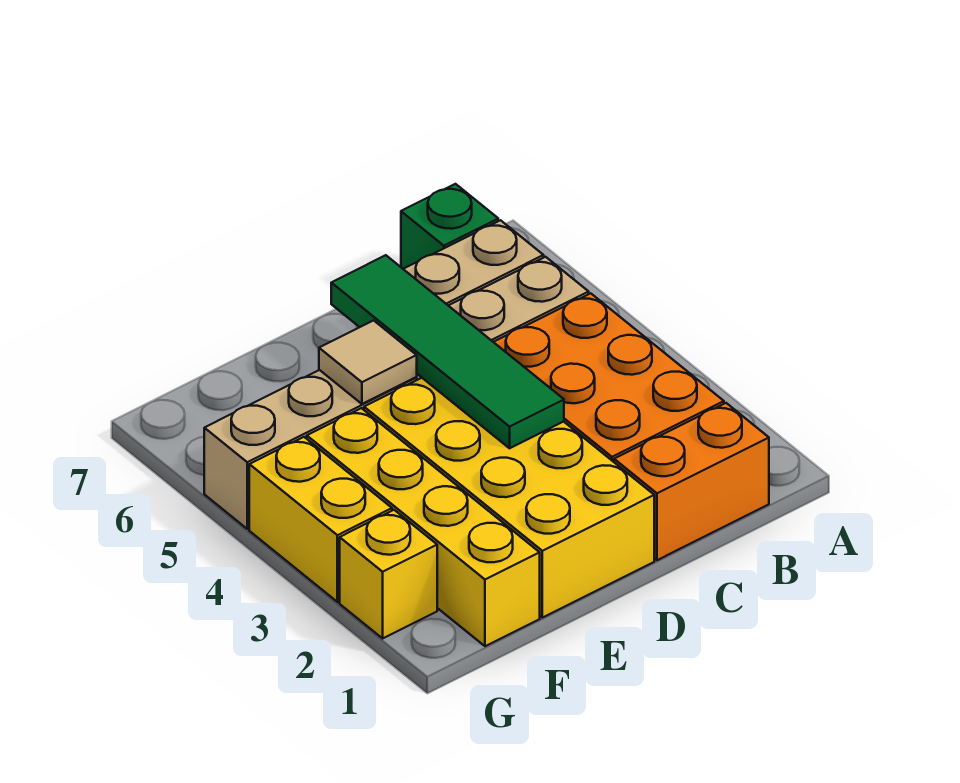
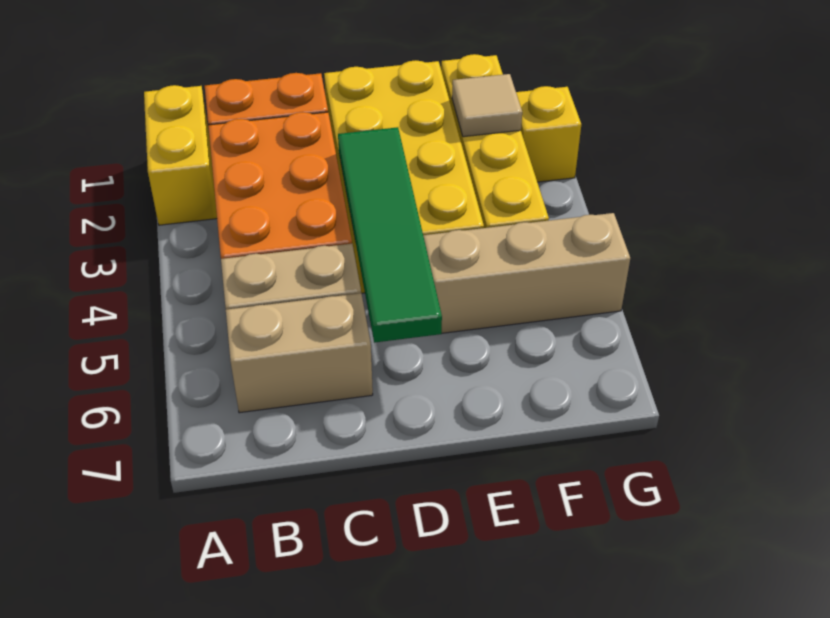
green brick B7 level 1 -> none
tan tile E5 level 2 -> tan tile F2 level 2
yellow brick G3:G4 level 1 -> yellow brick A1:A2 level 1

